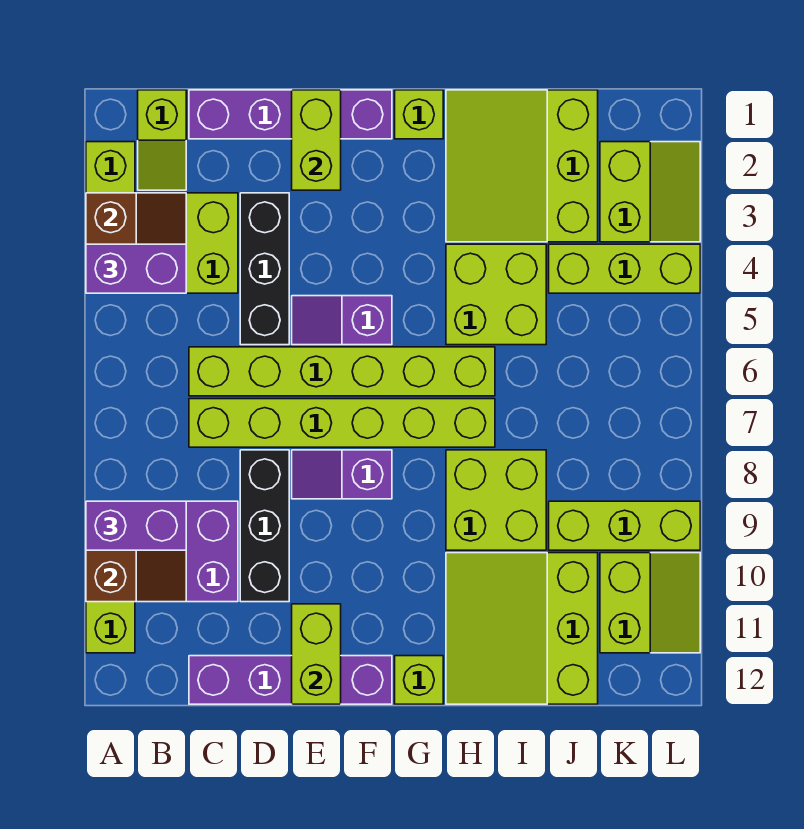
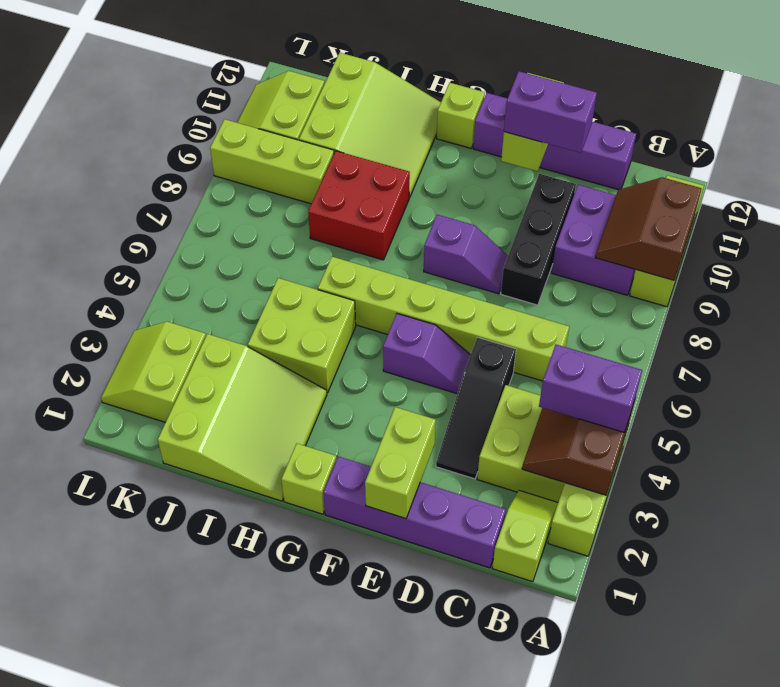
purple brick A9:B9 level 3 -> purple brick D11:E11 level 3
lime brick C7:H7 level 1 -> none
black brick D3:D5 level 1 -> black slope D3:D5 level 1 top 5
lime brick H8:I9 level 1 -> red brick H8:I9 level 1
lime brick J4:L4 level 1 -> none

